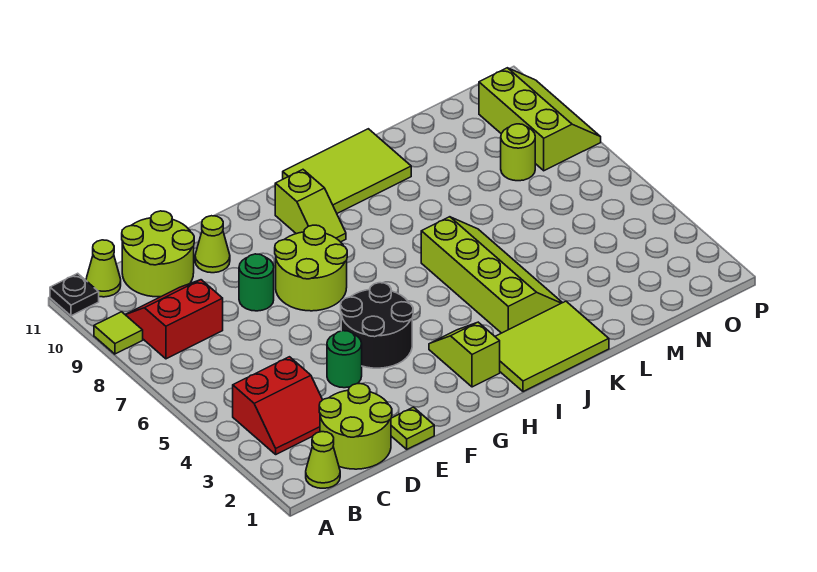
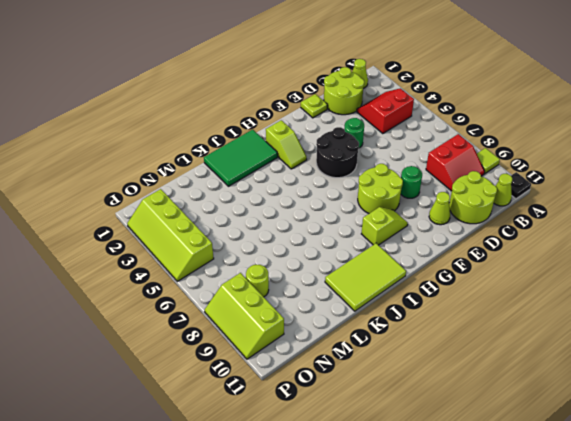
lime slope H9:H10 level 1 top 10 -> lime slope G9:H9 level 1 top H
lime tile I1:K2 level 1 -> green tile I1:K2 level 1
lime slope J3:K6 level 1 top J -> lime slope O2:P5 level 1 top O

